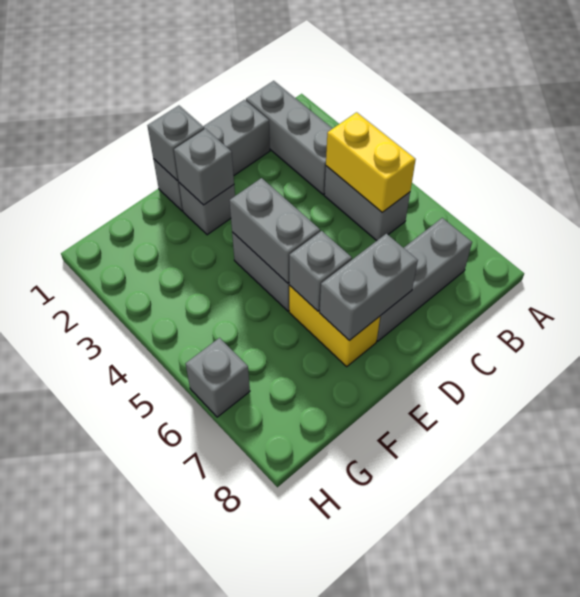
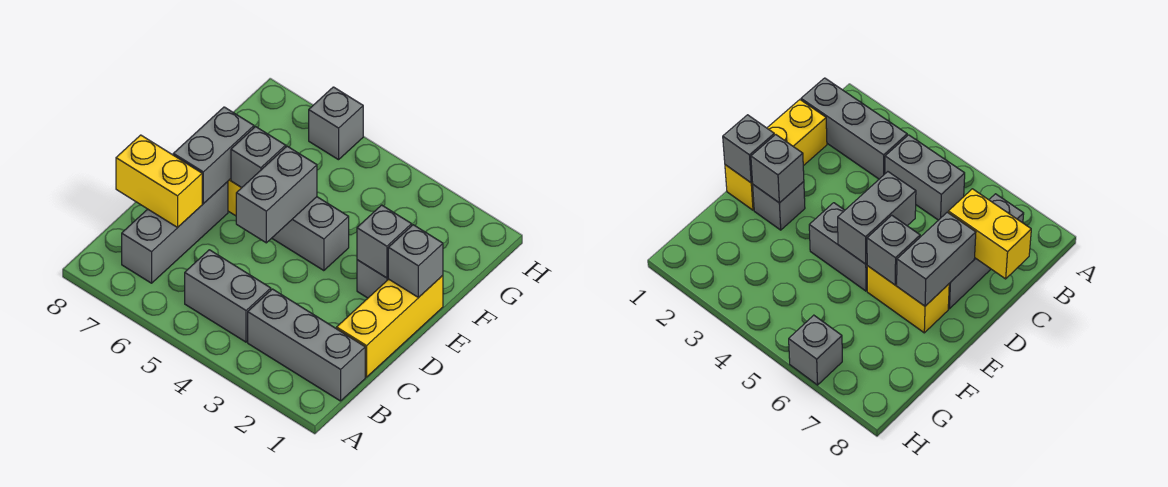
yellow brick B4:B5 level 2 -> yellow brick C7:C8 level 2
grey brick C1:E1 level 1 -> yellow brick C1:E1 level 1
grey brick E4:E5 level 2 -> grey brick D5:E5 level 2

